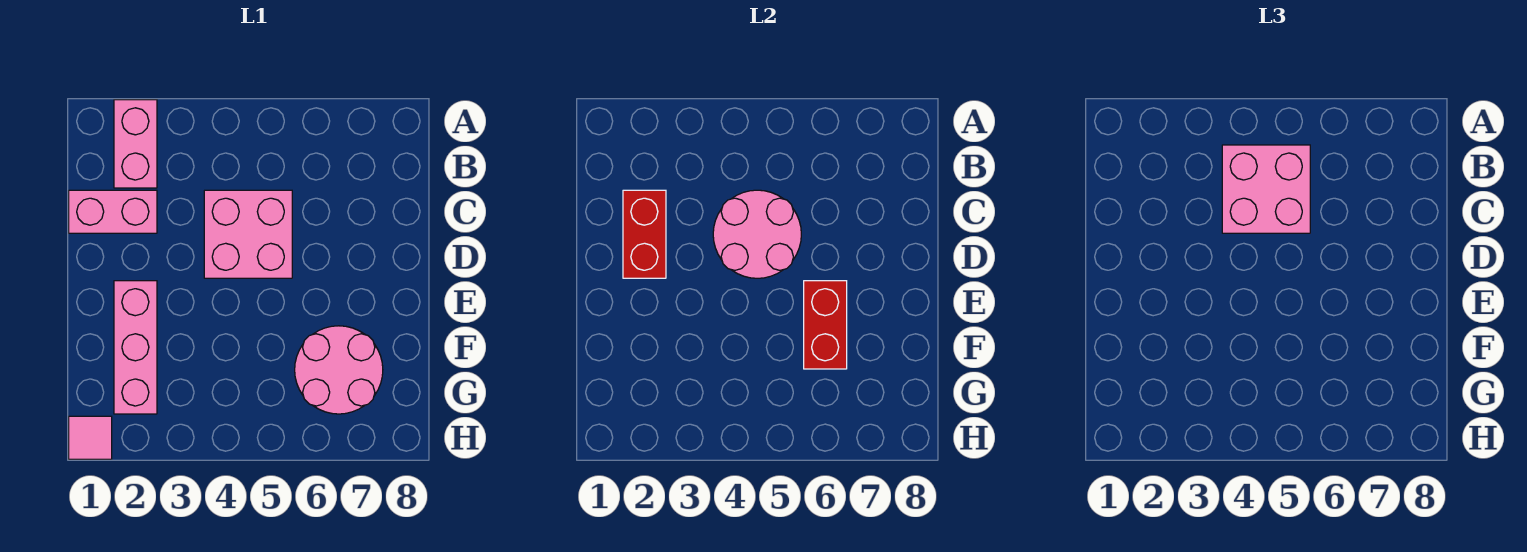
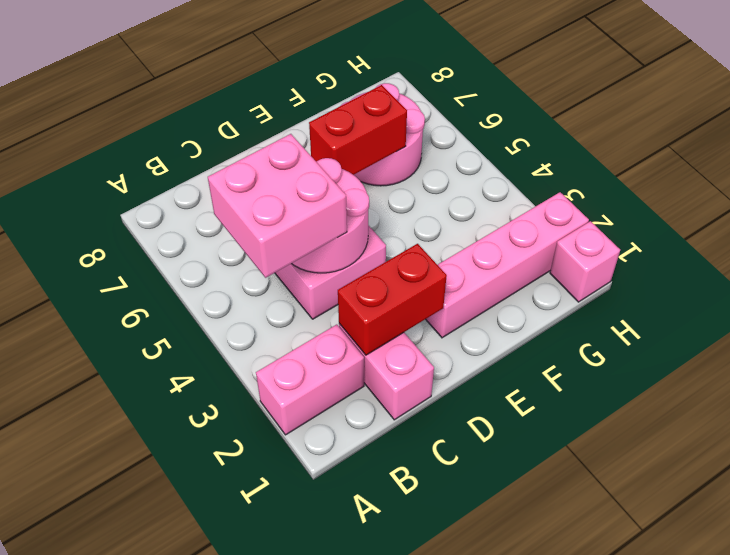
pink brick E2:G2 level 1 -> pink brick E2:H2 level 1
pink tile H1 level 1 -> pink brick H1 level 1

